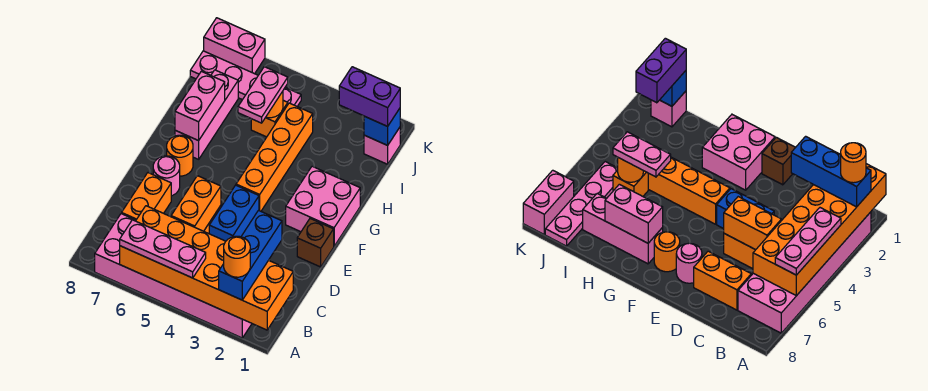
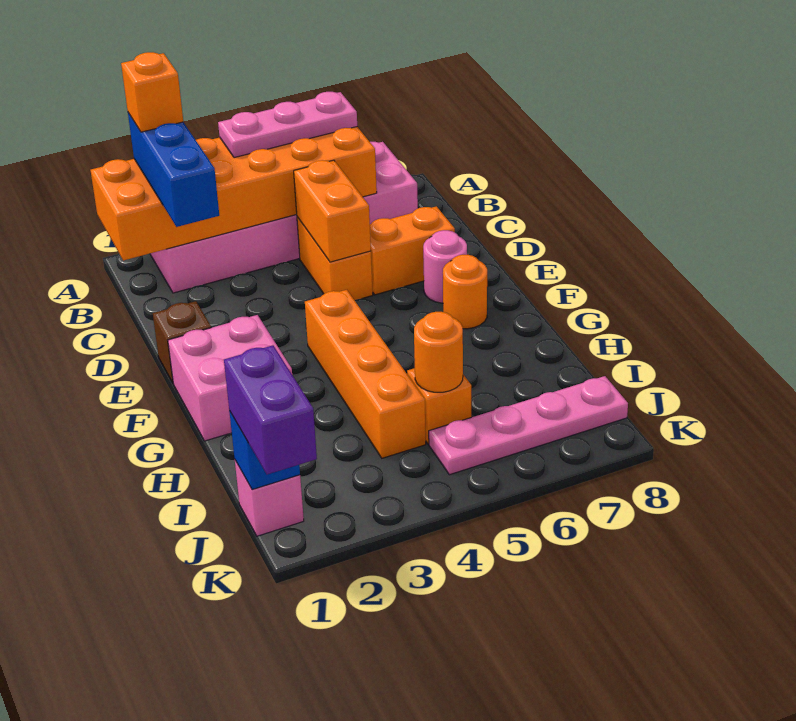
orange round brick A2 level 4 -> orange brick A2 level 4
orange brick C7:D7 level 1 -> orange brick D6:D7 level 1
blue brick D4:E4 level 1 -> none
pink brick G7:I7 level 1 -> none
pink brick G7:H7 level 2 -> none
pink plate H5:I5 level 3 -> none
purple brick J1:J2 level 3 -> purple brick J1:K1 level 3
pink brick K7:K8 level 1 -> none

